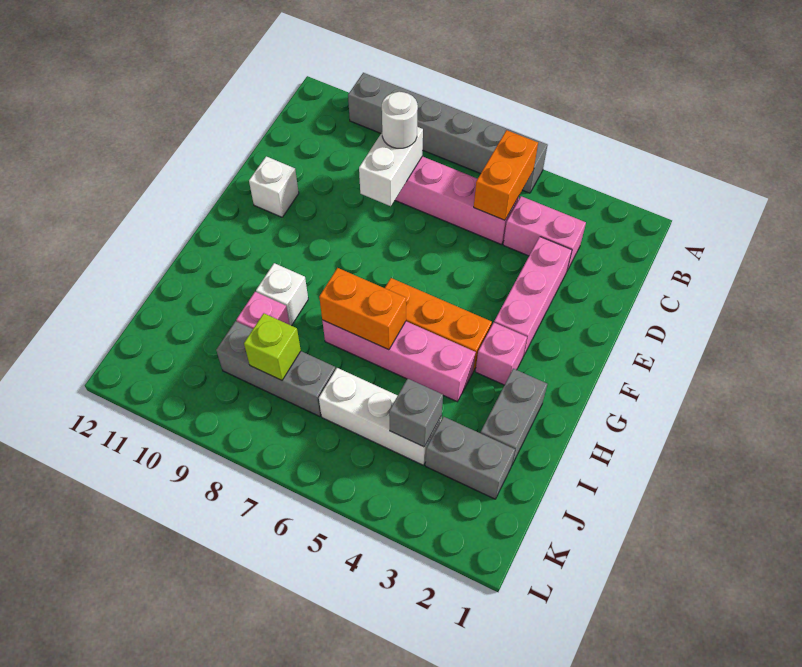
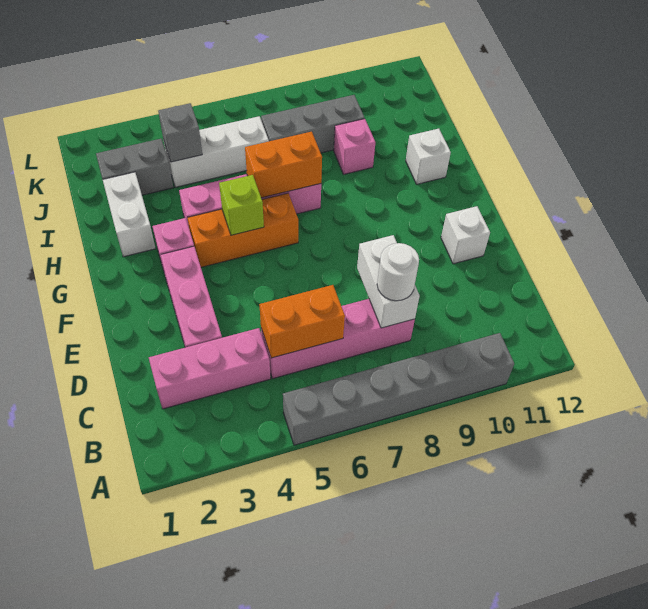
orange brick B5:C5 level 2 -> orange brick C5:C6 level 2
pink brick C3:C4 level 1 -> pink brick C2:C4 level 1
grey brick H2:I2 level 1 -> white brick H2:I2 level 1
white brick H9 level 1 -> white brick H11 level 1
lime brick J8 level 2 -> lime brick G5 level 2

